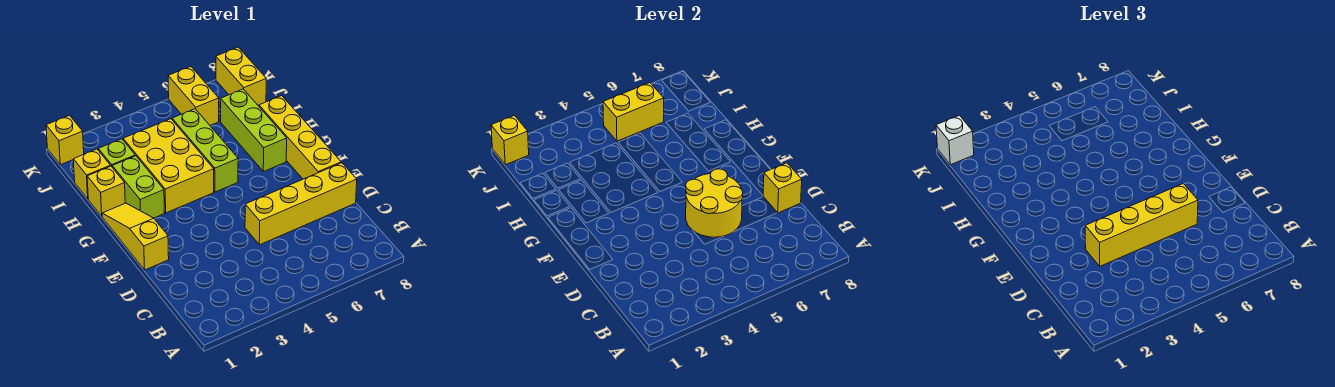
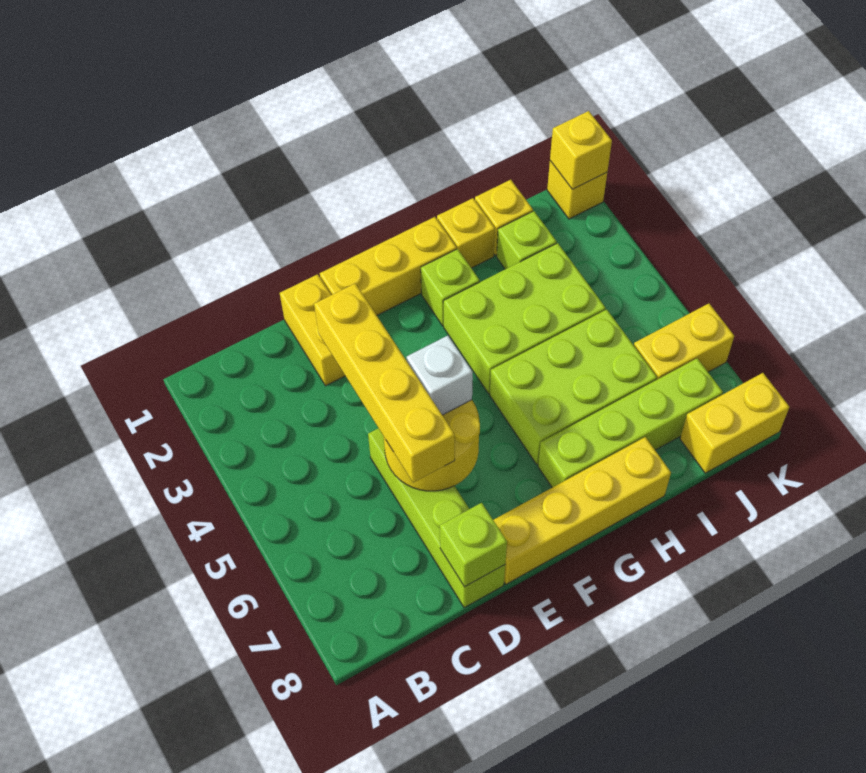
yellow brick D5:D8 level 1 -> lime brick D5:D8 level 1
yellow brick D8 level 2 -> lime brick D8 level 2
yellow slope E1:G1 level 1 top E -> yellow brick E1:G1 level 1
lime brick G2:H2 level 1 -> lime brick G2 level 1
yellow brick G3:I4 level 1 -> lime brick G3:I4 level 1
lime brick G5:I5 level 1 -> lime brick G5:I6 level 1
lime brick G7:I7 level 1 -> lime brick G7:J7 level 1
yellow brick J5:J6 level 2 -> yellow brick D1:D2 level 1
white brick K1 level 3 -> white brick E5 level 3

